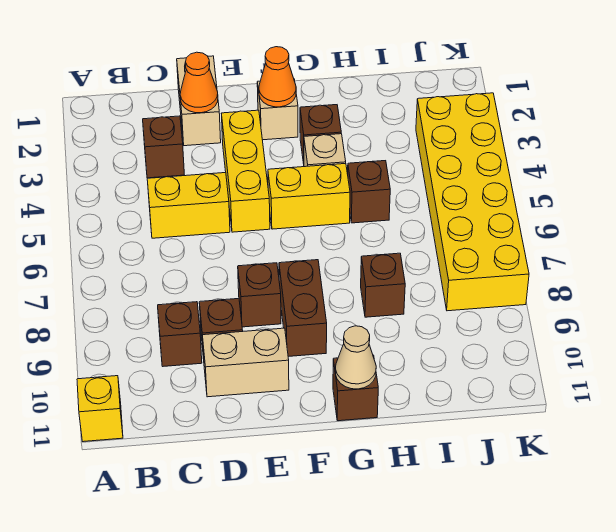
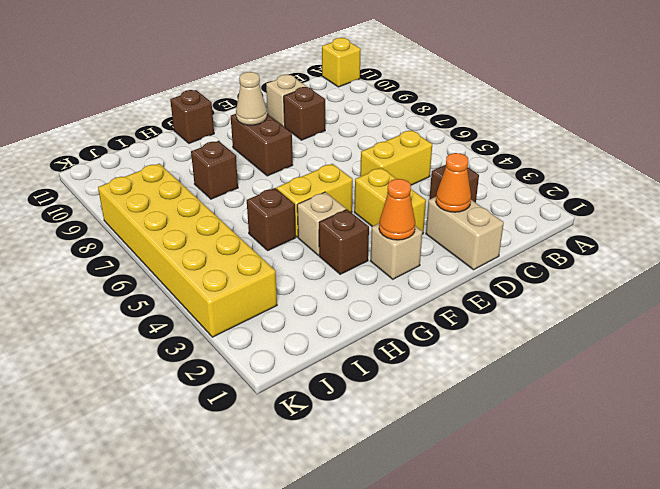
brown brick C9 level 1 -> none
tan brick D10:E10 level 1 -> tan brick D10 level 1
yellow brick E3:E5 level 1 -> yellow brick E3:E4 level 1
brown brick E8 level 1 -> none
tan cone G11 level 2 -> tan cone F9 level 2

